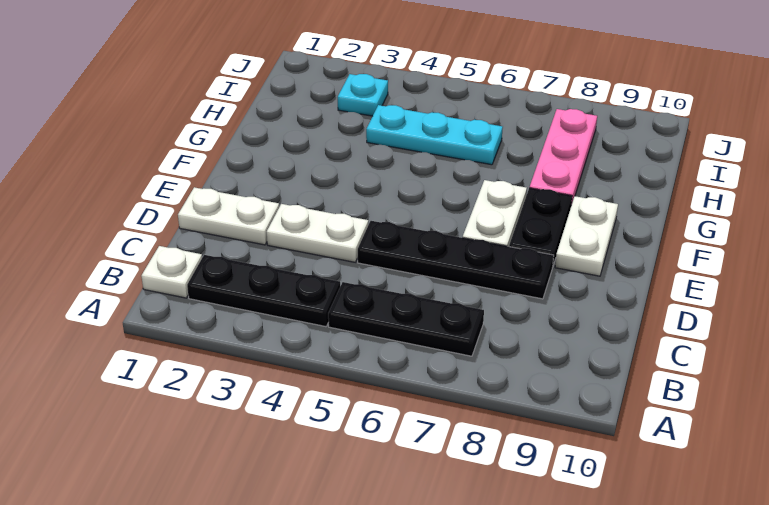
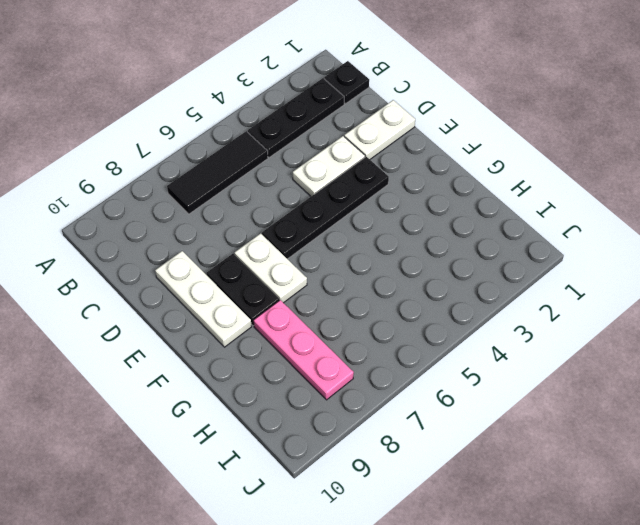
white plate B1 level 1 -> black plate B1 level 1
black plate B5:B7 level 1 -> black tile B5:B7 level 1
black plate D5:D8 level 1 -> black plate E3:E6 level 1
white plate E9:F9 level 1 -> white plate D9:F9 level 1
cyan plate H4:H6 level 1 -> none
cyan plate I3 level 1 -> none

